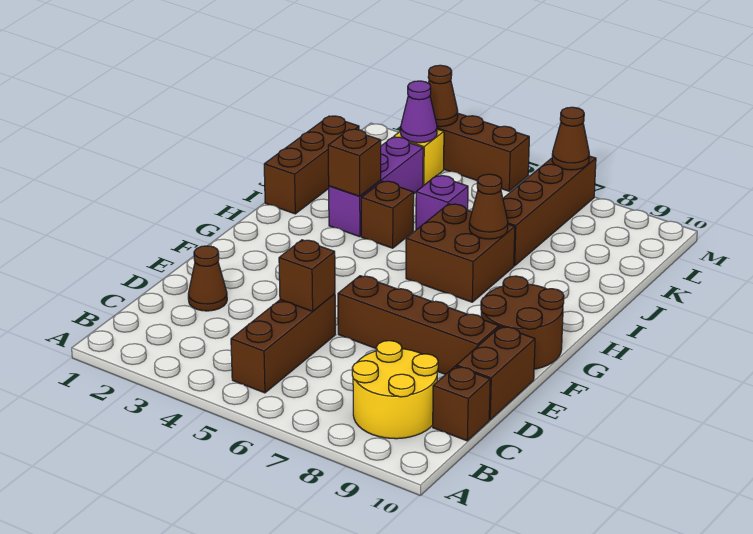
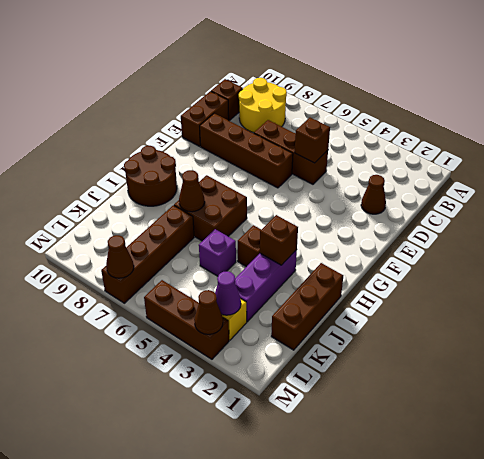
brown brick B5:D5 level 1 -> brown brick D5:D7 level 1
brown round brick F9:G10 level 1 -> brown round brick H9:I10 level 1

